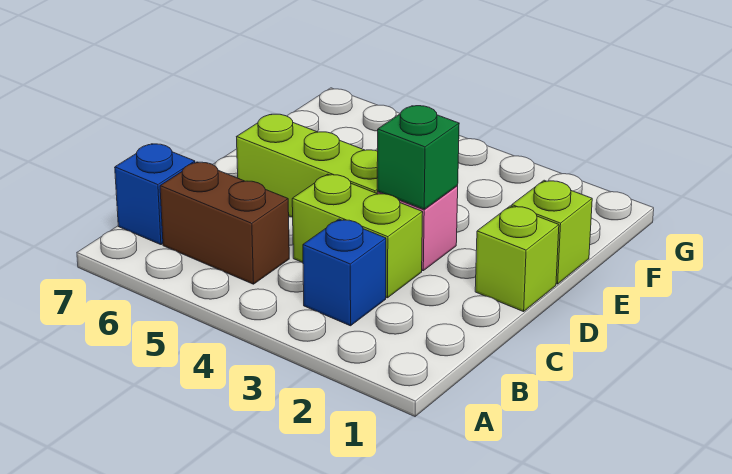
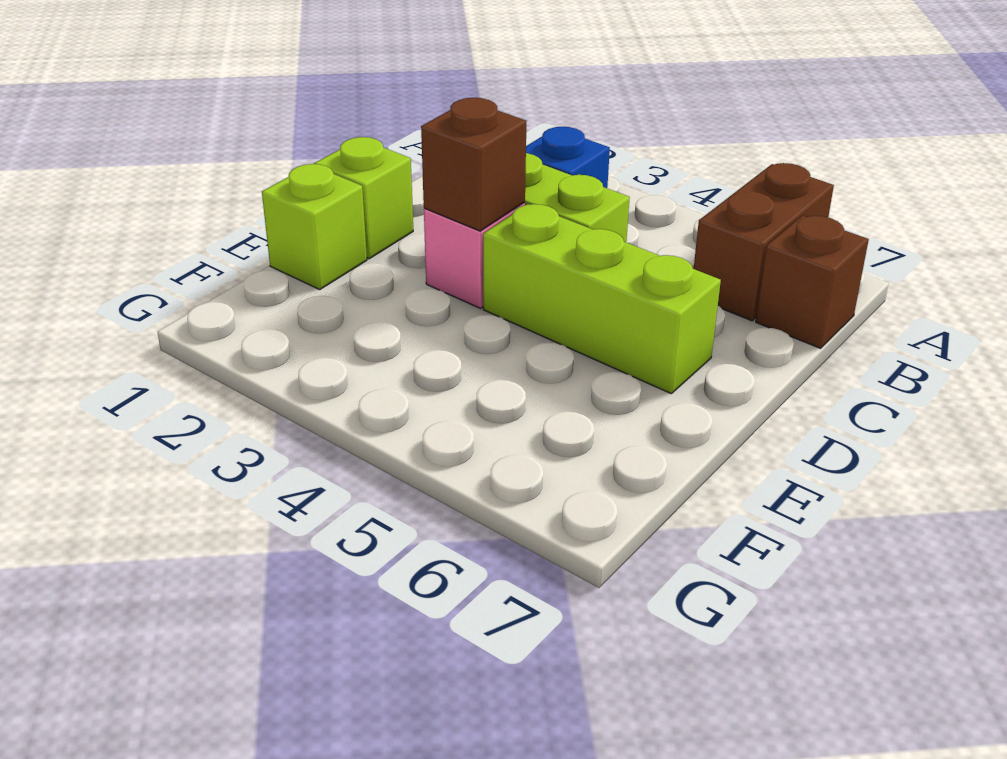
brown brick B5:B6 level 1 -> brown brick A6:B6 level 1
blue brick B7 level 1 -> brown brick B7 level 1
green brick D3 level 2 -> brown brick D3 level 2

